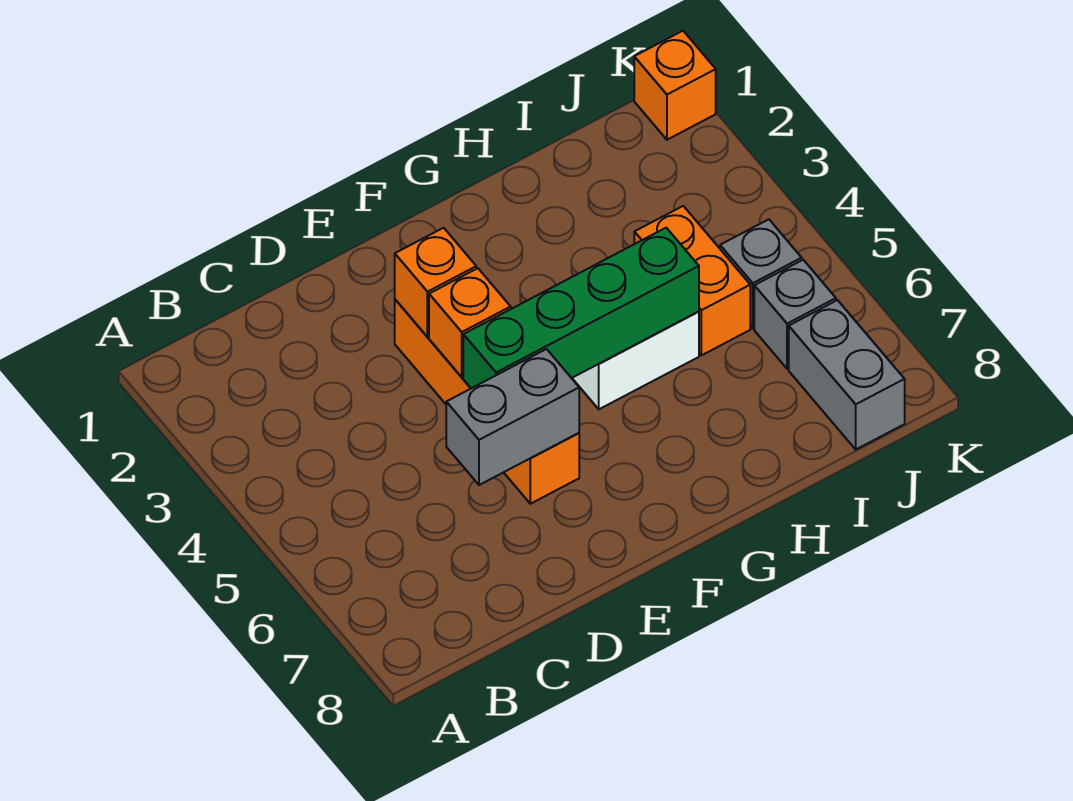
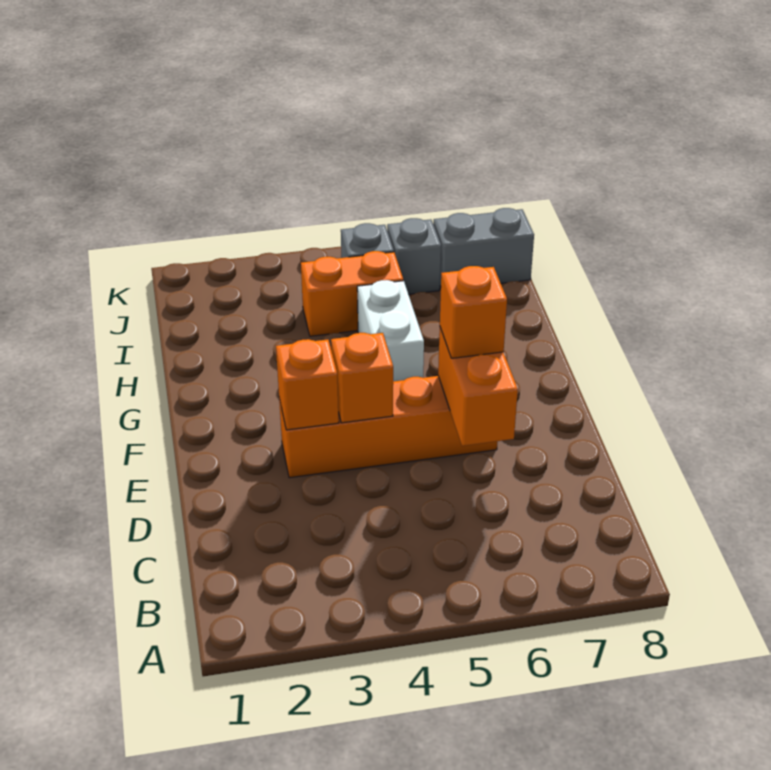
grey brick D6:E6 level 2 -> orange brick D6:E6 level 2
green brick E5:H5 level 2 -> none
orange brick K1 level 1 -> orange brick E6 level 3

